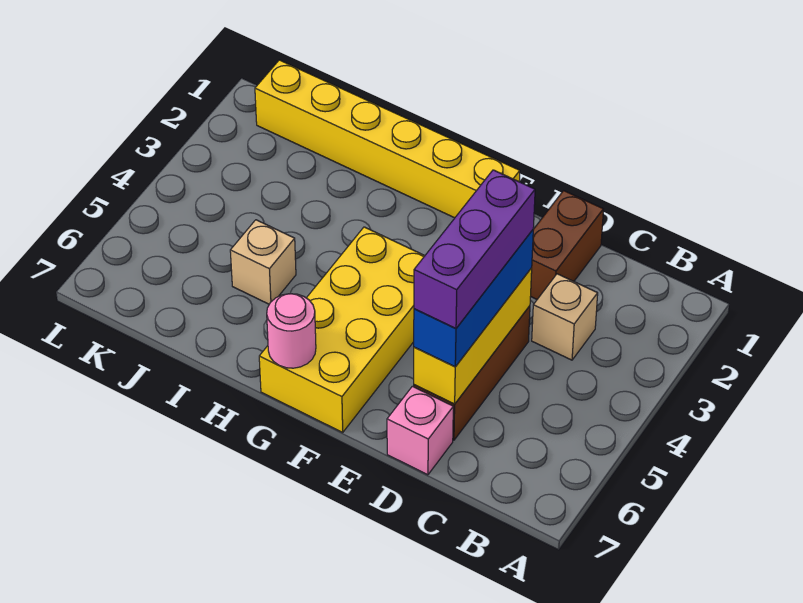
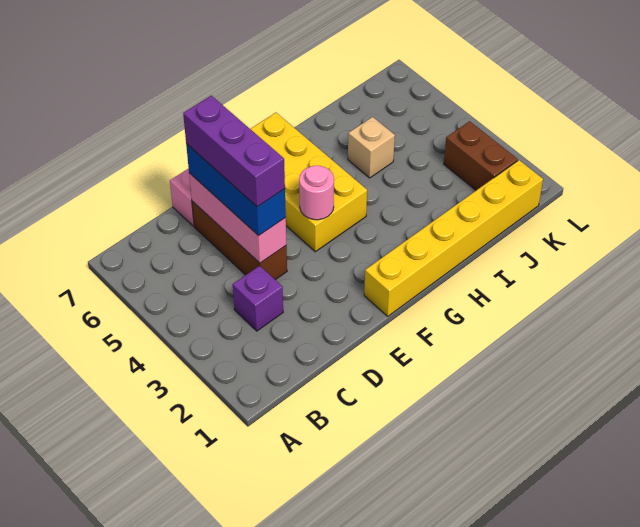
tan brick C3 level 1 -> purple brick C3 level 1
brown brick D1:D2 level 1 -> brown brick K2:K3 level 1
yellow brick D4:D6 level 2 -> pink brick D4:D6 level 2
pink round brick G7 level 2 -> pink round brick F4 level 2

